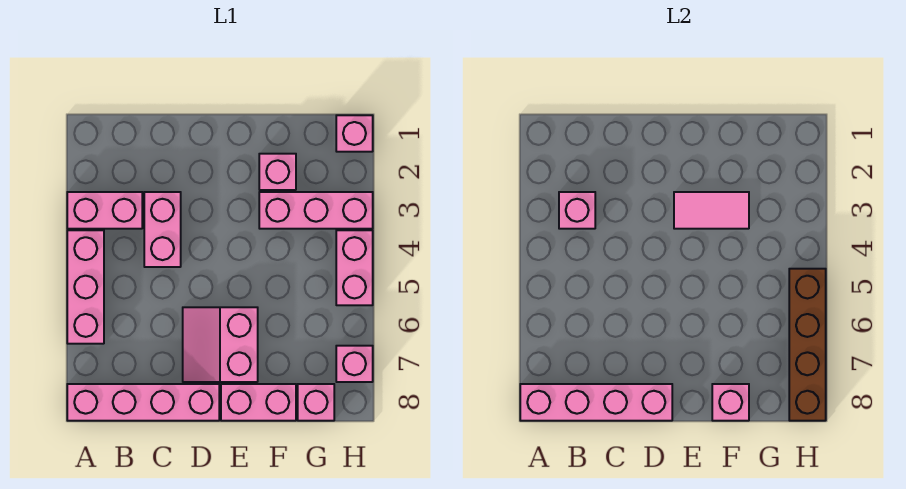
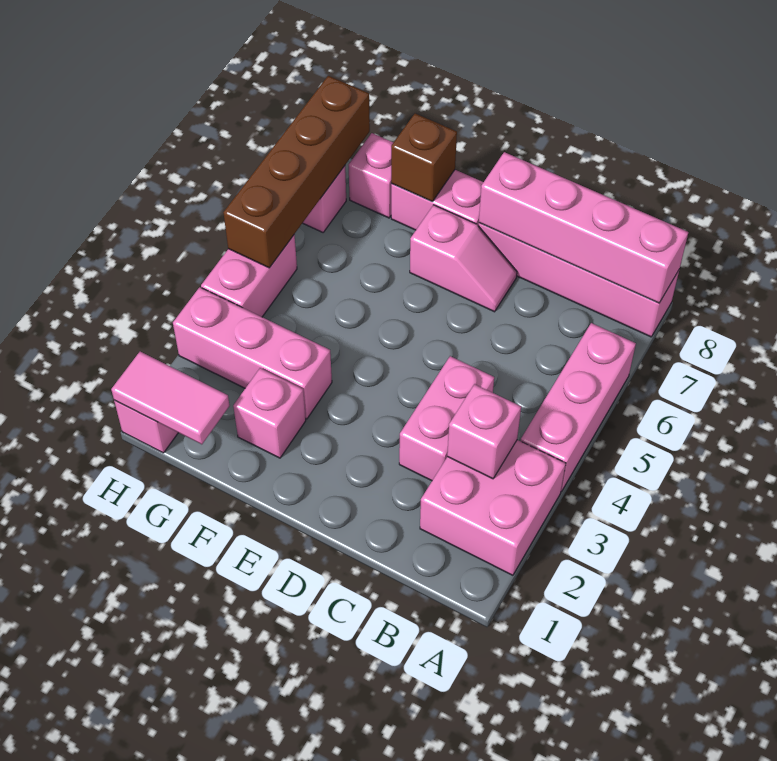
pink brick A3:B3 level 1 -> pink brick A2:B3 level 1
pink slope D6:E7 level 1 top E -> pink slope D7:E7 level 1 top E
pink tile E3:F3 level 2 -> pink tile G1:H1 level 2
pink brick F8 level 2 -> brown brick F8 level 2

